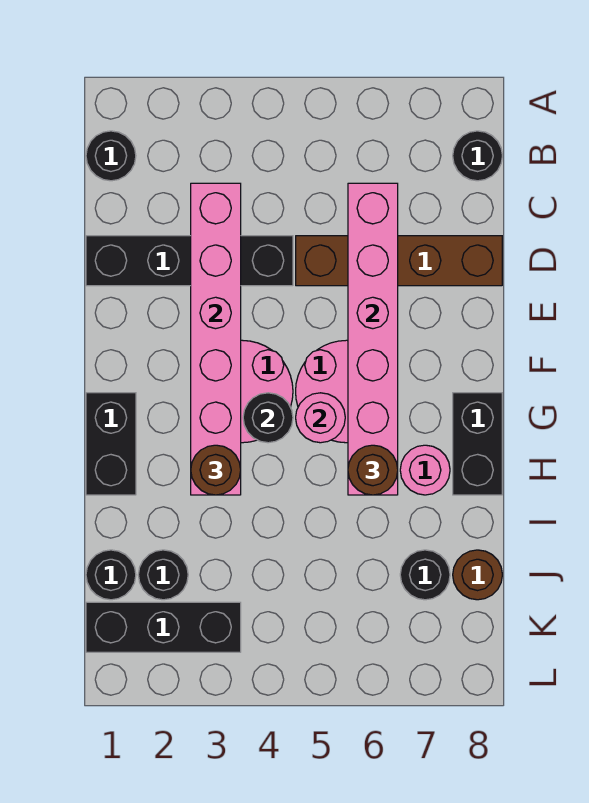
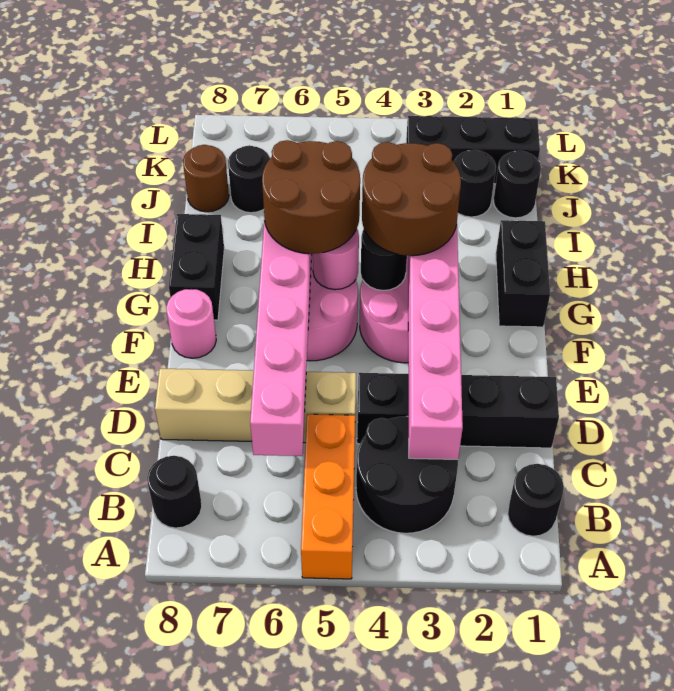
none -> orange brick A5:C5 level 1
none -> black round brick B3:C4 level 1
brown brick D5:D8 level 1 -> tan brick D5:D8 level 1
brown round brick H3 level 3 -> brown round brick G3:H4 level 3
brown round brick H6 level 3 -> brown round brick G5:H6 level 3
pink round brick H7 level 1 -> pink round brick F8 level 1

